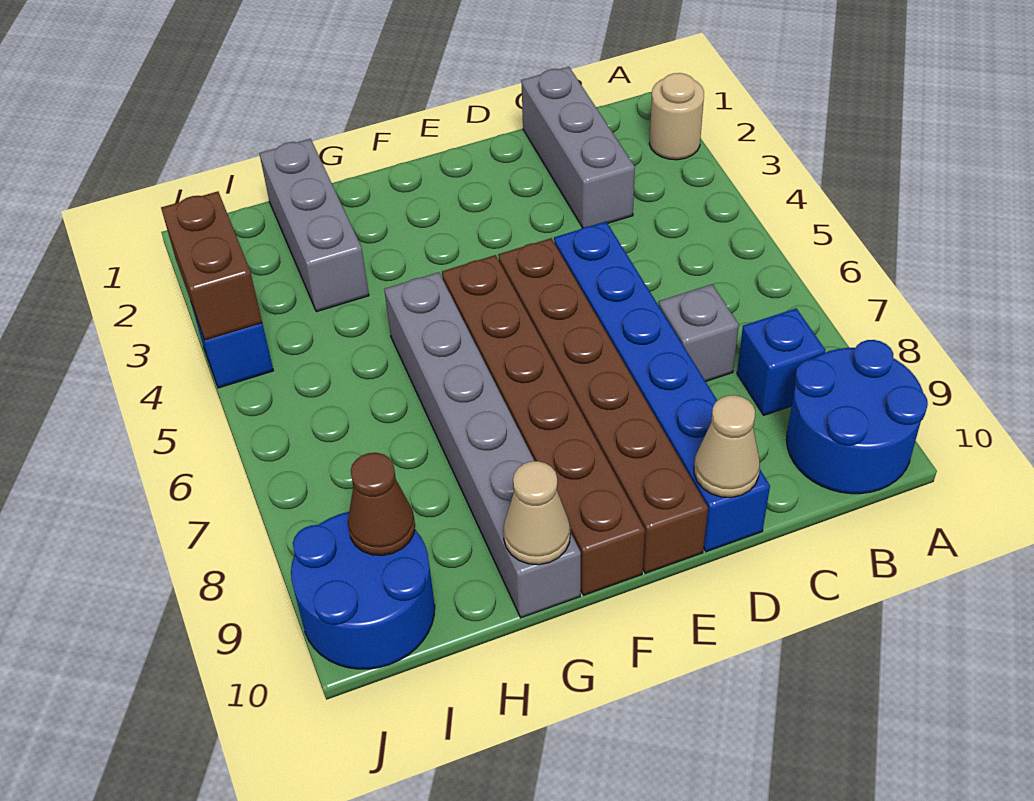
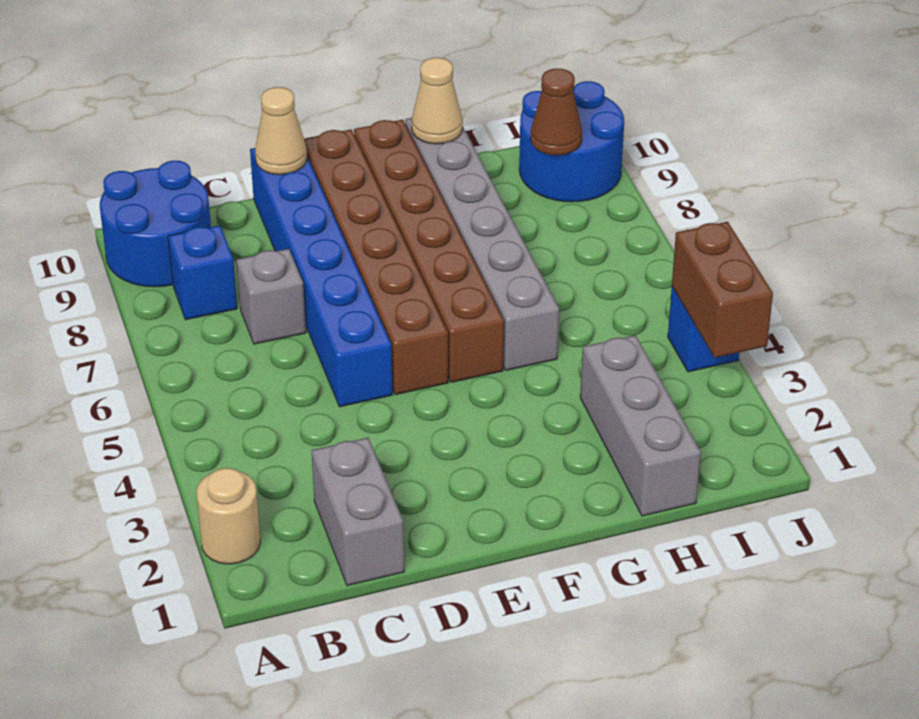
grey brick C1:C3 level 1 -> grey brick C1:C2 level 1

